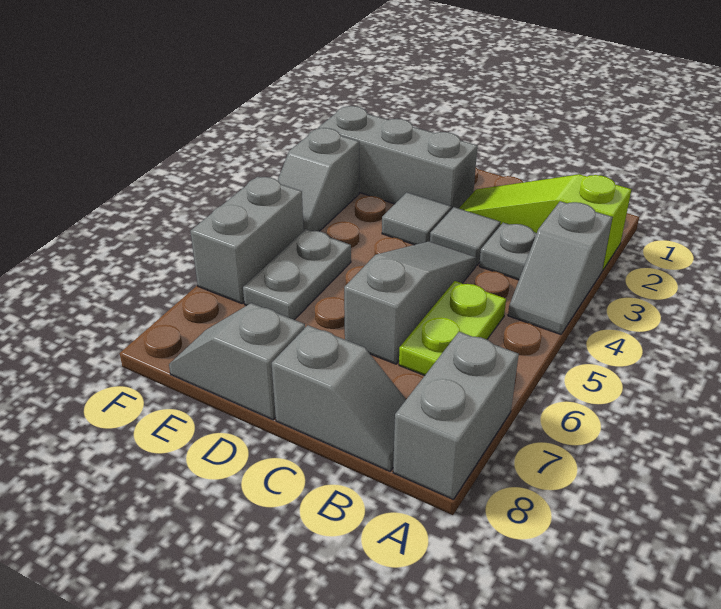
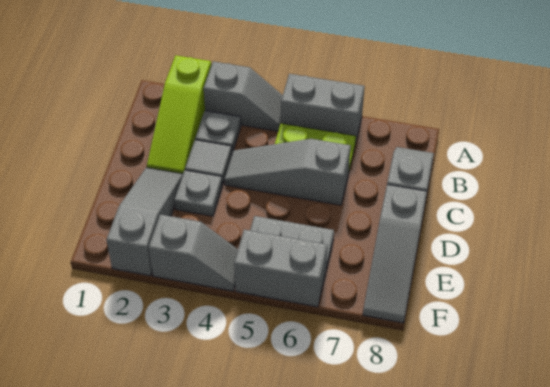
grey brick A7:A8 level 1 -> grey brick A5:A6 level 1
grey brick D2:F2 level 1 -> grey slope D2:F2 level 1 top F
grey tile D3 level 1 -> grey plate D3 level 1
grey slope D8:E8 level 1 top D -> grey slope D8:F8 level 1 top D

